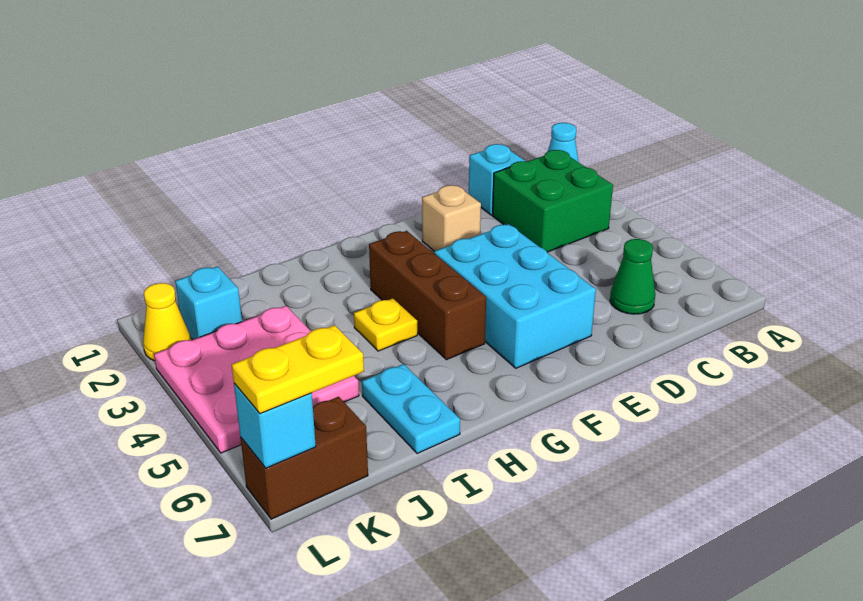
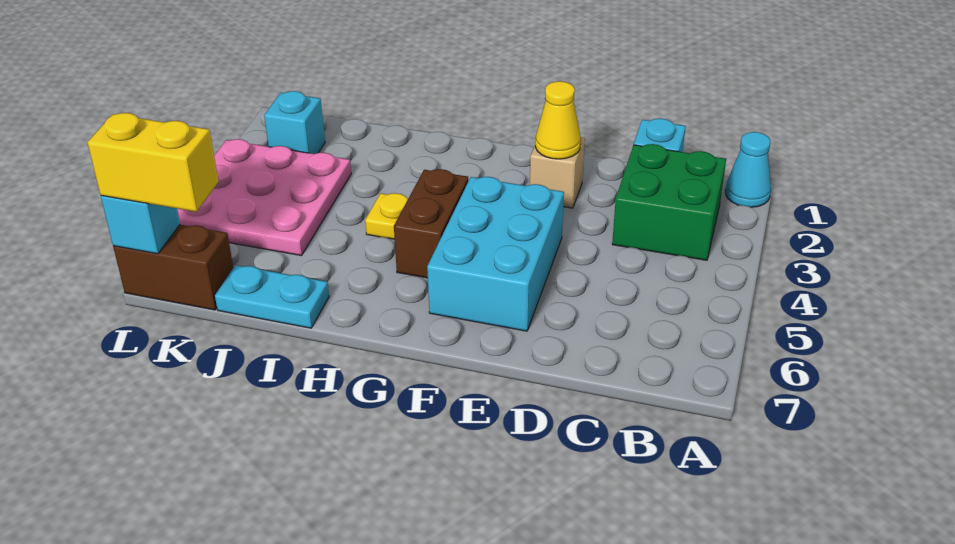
green cone C6 level 1 -> none
brown brick G3:G5 level 1 -> brown brick G4:G5 level 1
cyan plate I6:I7 level 1 -> cyan plate I7:J7 level 1
yellow plate K7:L7 level 3 -> yellow brick K7:L7 level 3
yellow cone L2 level 1 -> yellow cone E2 level 2

